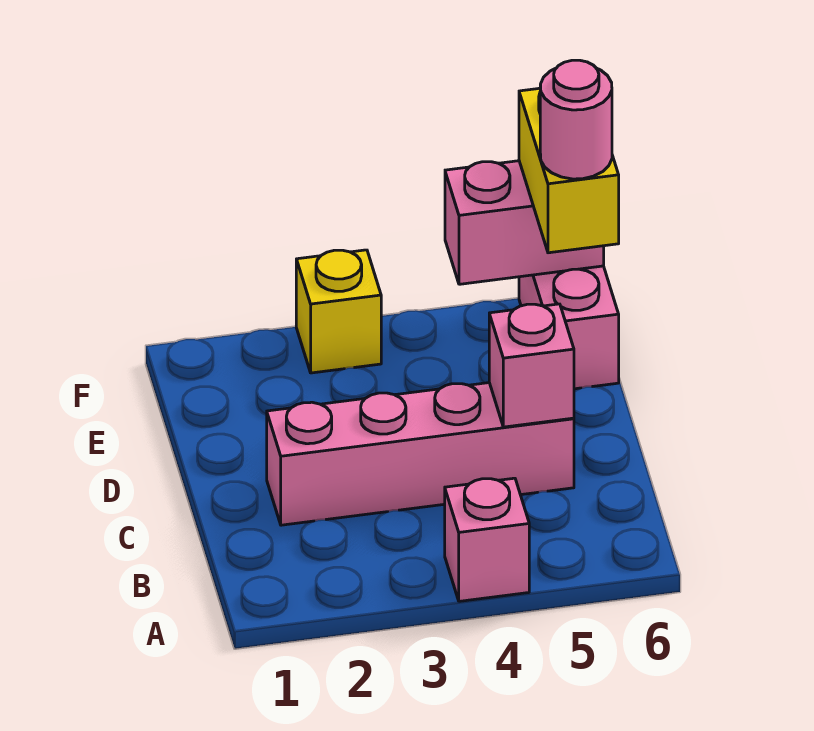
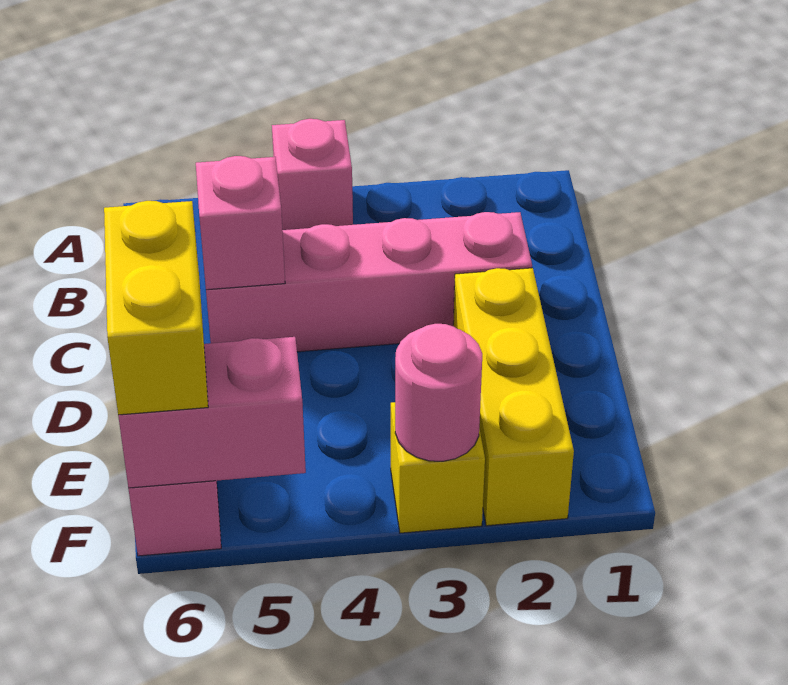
none -> yellow brick D2:F2 level 1
pink round brick E6 level 4 -> pink round brick F3 level 2

